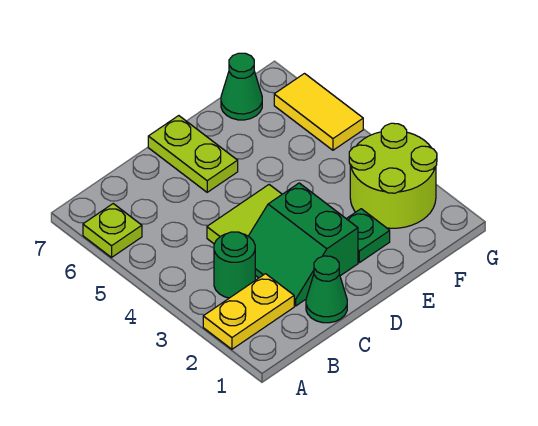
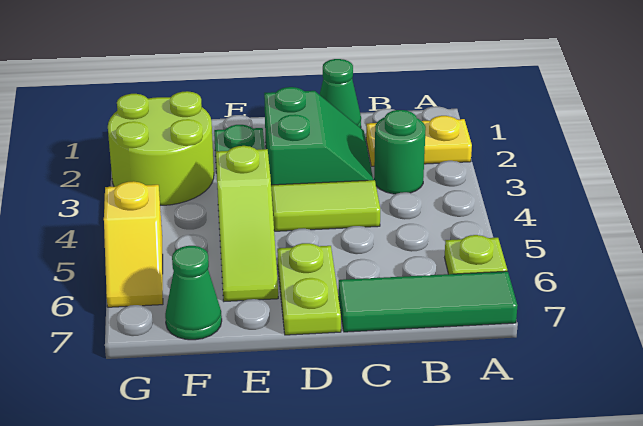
none -> green tile A7:C7 level 1
none -> lime slope E4:E6 level 1 top 4
yellow tile G5:G6 level 1 -> yellow slope G5:G6 level 1 top 5

